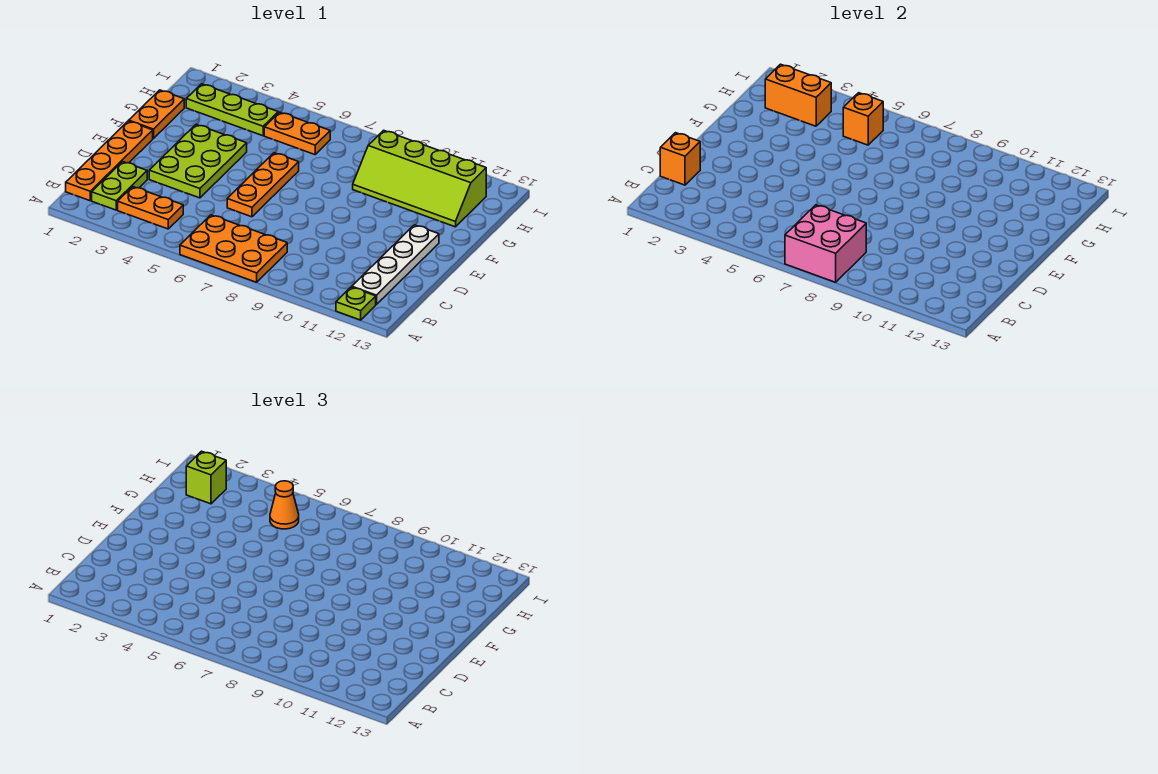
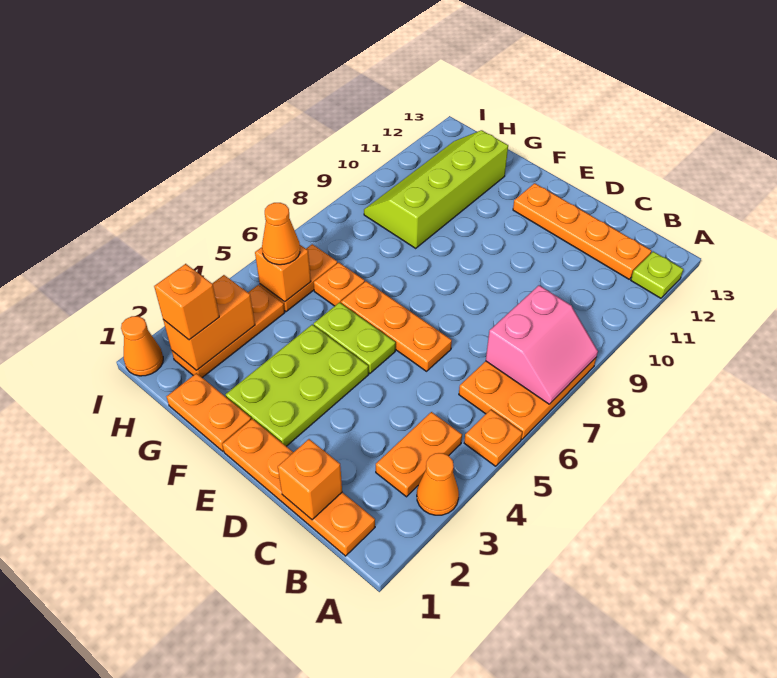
none -> orange cone A3 level 1
none -> orange plate A5 level 1
pink brick A7:B8 level 2 -> pink slope A7:B8 level 2 top B
lime plate B2:C2 level 1 -> lime plate E5:F5 level 1
white plate B12:E12 level 1 -> orange plate B12:E12 level 1
lime plate D3:F4 level 1 -> lime plate E2:F4 level 1
none -> orange plate G6 level 1
lime slope G9:H12 level 1 top H -> lime slope G9:H12 level 1 top G
lime plate H2:H4 level 1 -> orange plate H2:H4 level 1
lime brick H2 level 3 -> orange brick H2 level 3
none -> orange cone I1 level 1

